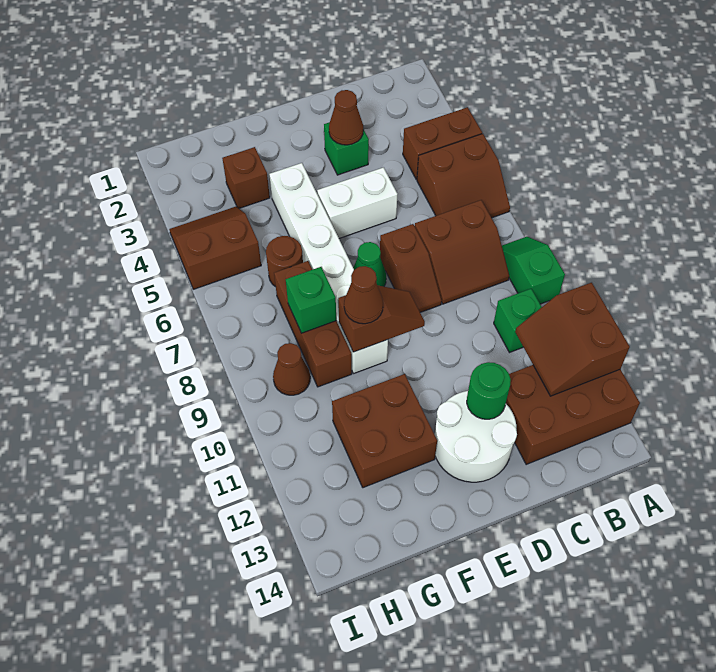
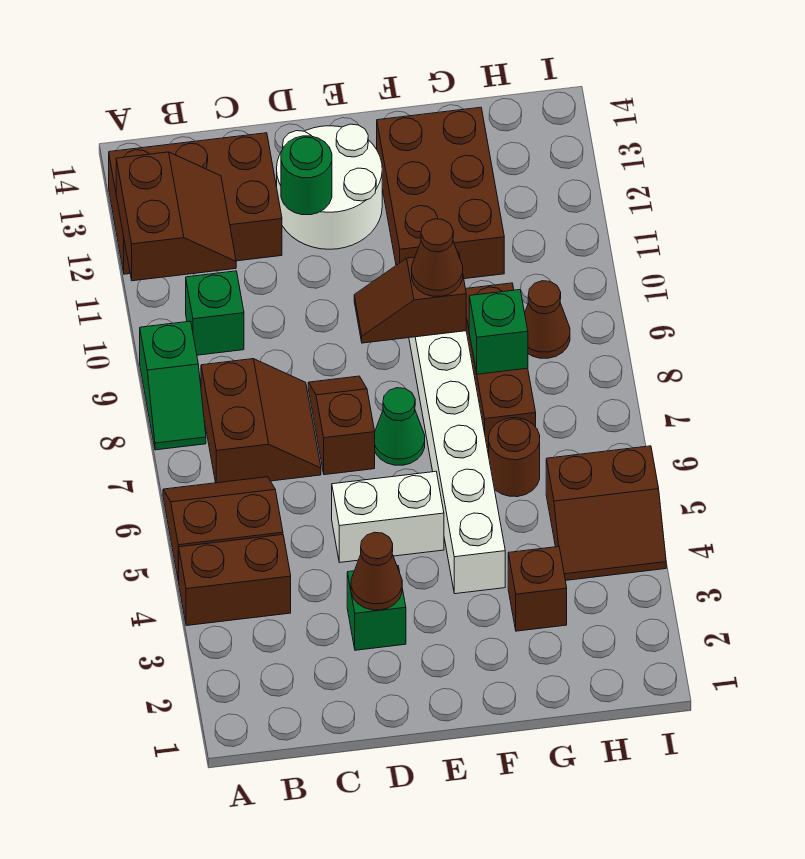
brown slope B7:C8 level 1 top 7 -> brown slope B7:C8 level 1 top B
brown brick F11:G12 level 1 -> brown brick F11:G13 level 1

